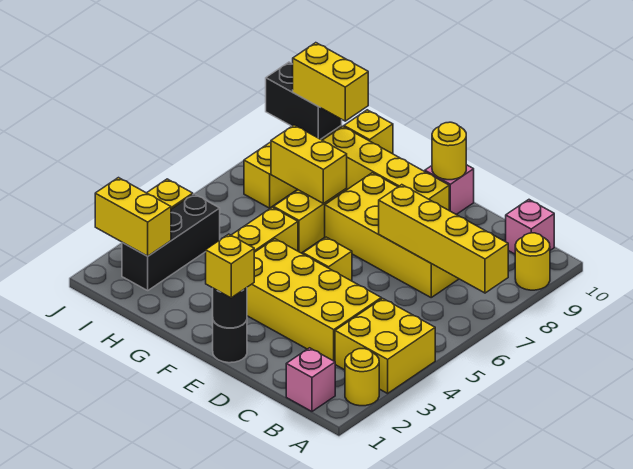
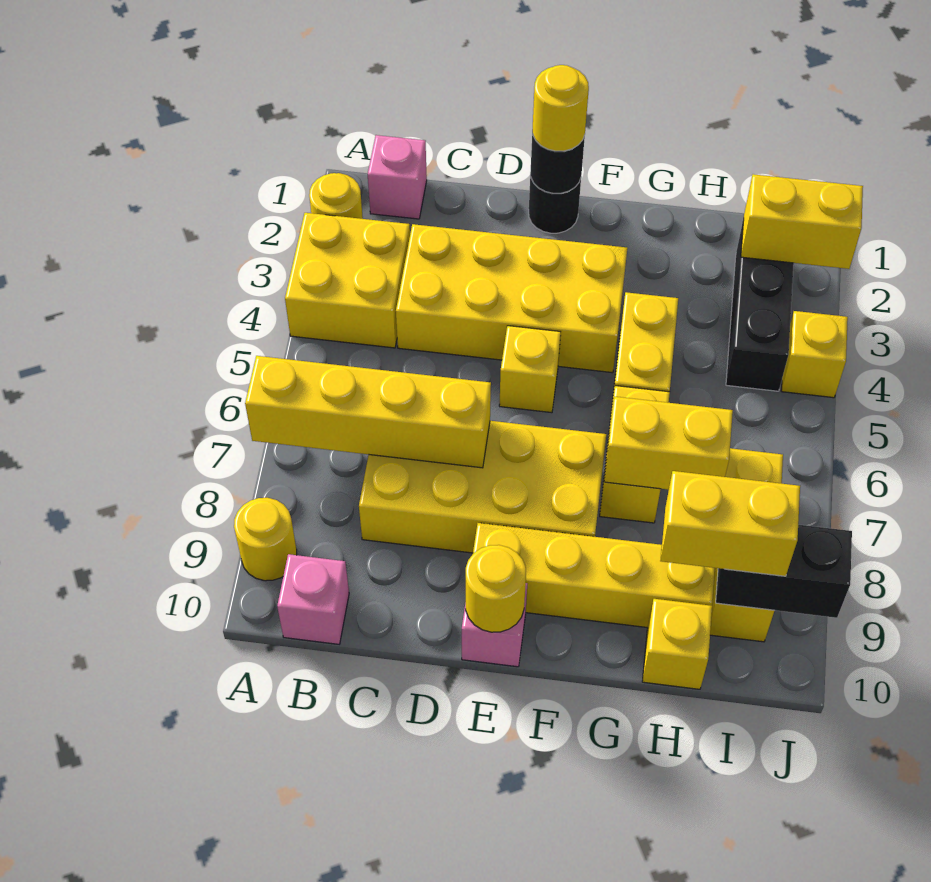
yellow brick E1 level 3 -> yellow round brick E1 level 3

